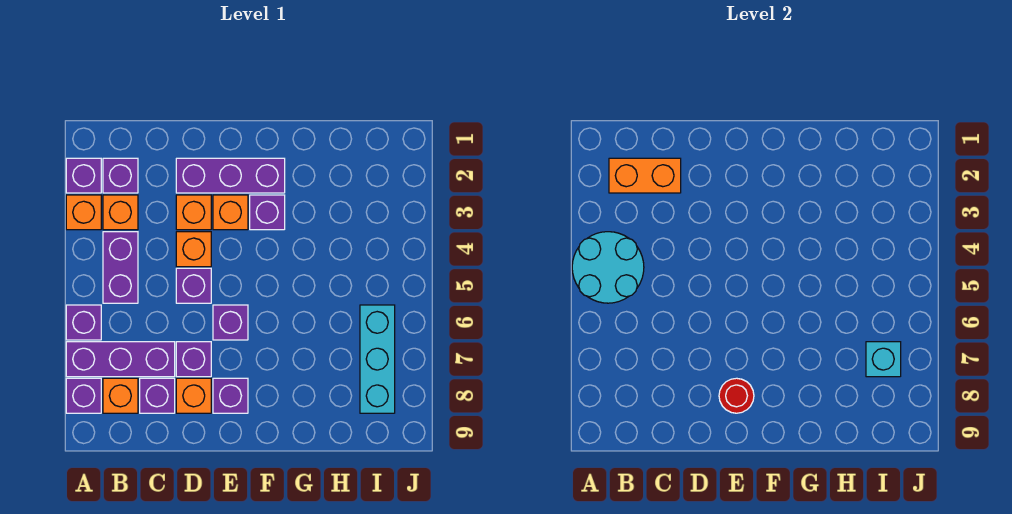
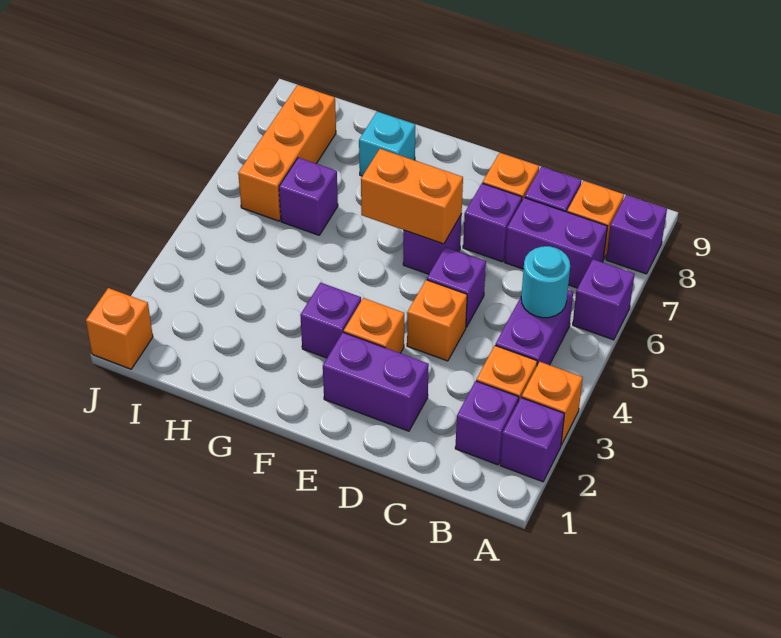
cyan round brick A4:B5 level 2 -> cyan round brick B5 level 2
purple brick A7:C7 level 1 -> purple brick B7:C7 level 1
orange brick B2:C2 level 2 -> orange brick E6:F6 level 2
purple brick D2:F2 level 1 -> purple brick D2:E2 level 1
orange brick D3 level 1 -> orange brick J1 level 1
purple brick E8 level 1 -> purple brick H6 level 1
red round brick E8 level 2 -> none
cyan brick I6:I8 level 1 -> orange brick I6:I8 level 1
cyan brick I7 level 2 -> cyan brick G8 level 1

